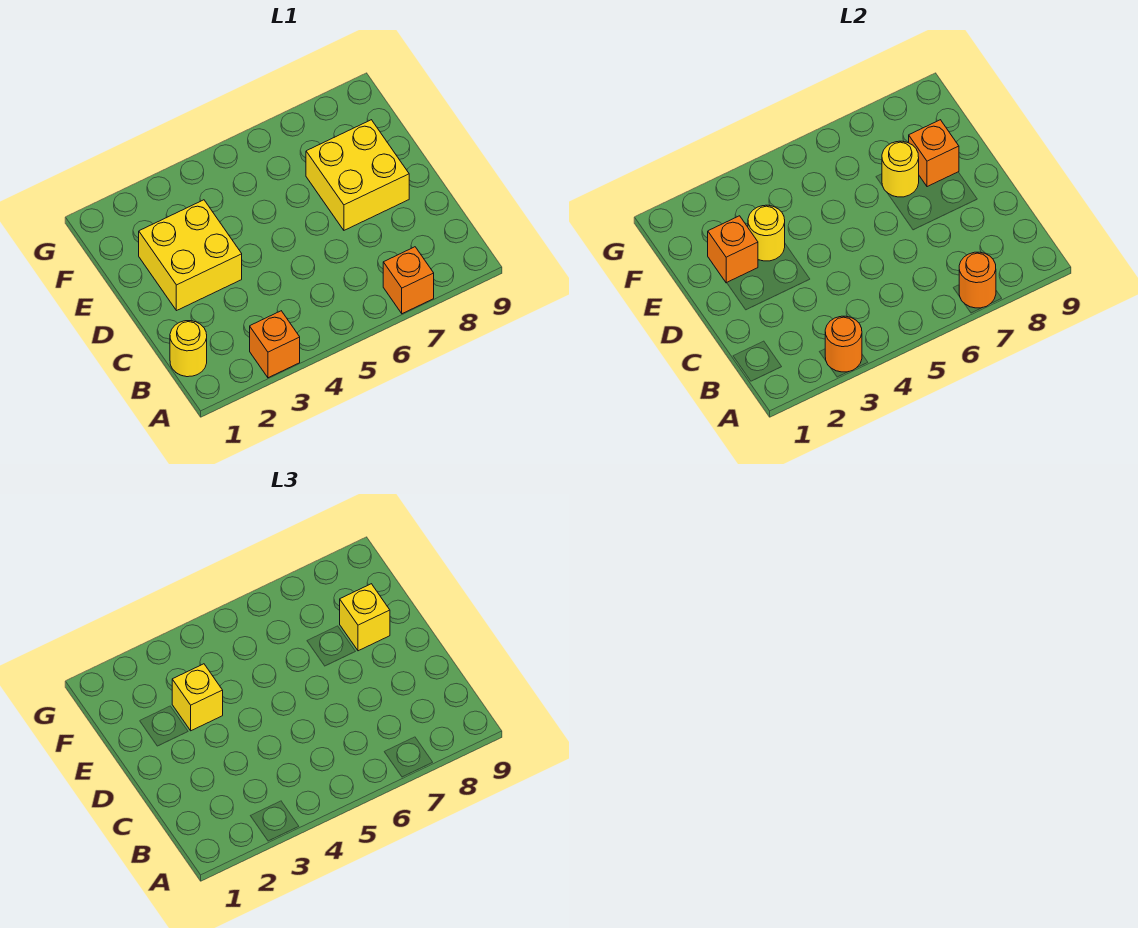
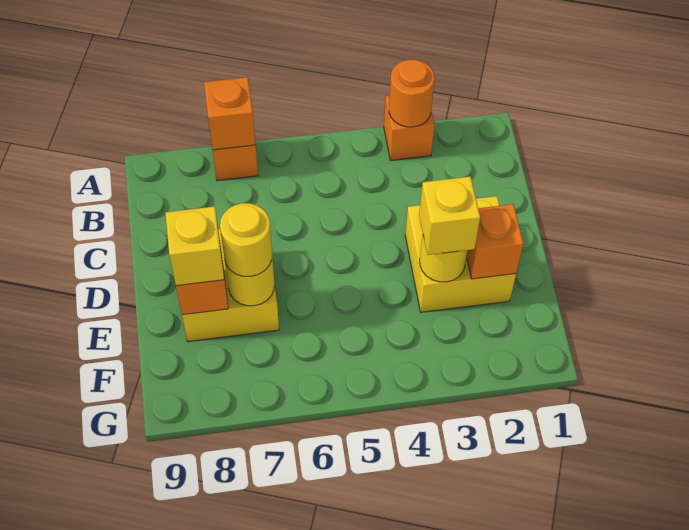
orange round brick A7 level 2 -> orange brick A7 level 2
yellow round brick B1 level 1 -> yellow round brick E7 level 3

